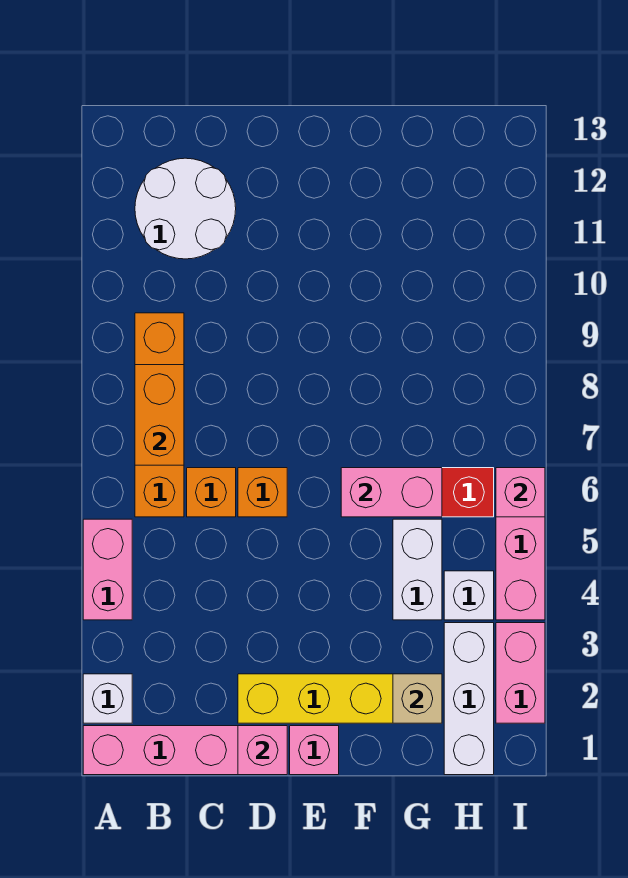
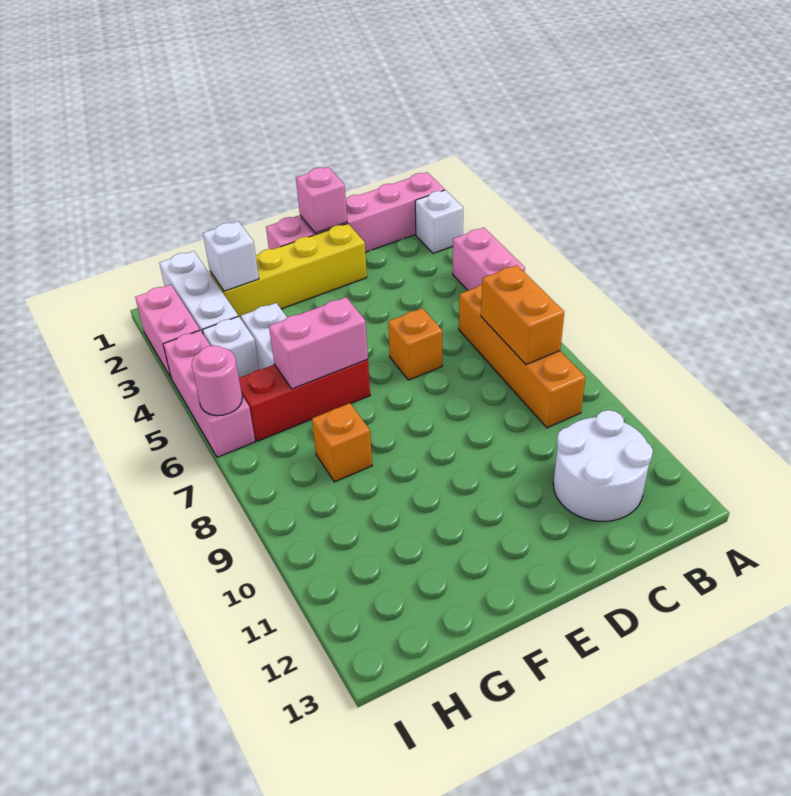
orange brick C6 level 1 -> orange brick G8 level 1
tan brick G2 level 2 -> white brick G2 level 2
pink brick I6 level 2 -> pink round brick I6 level 2

